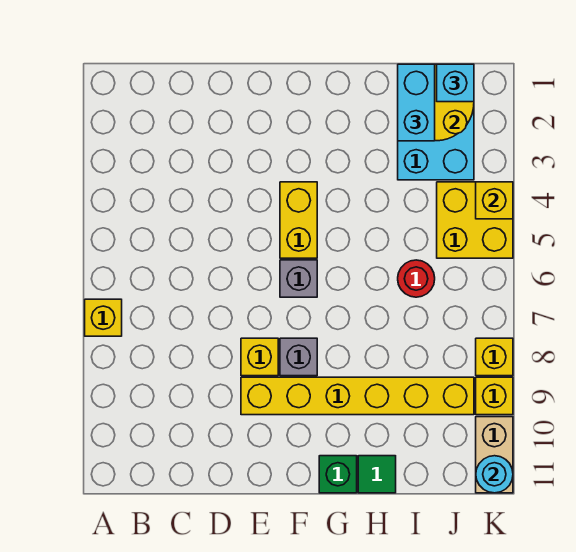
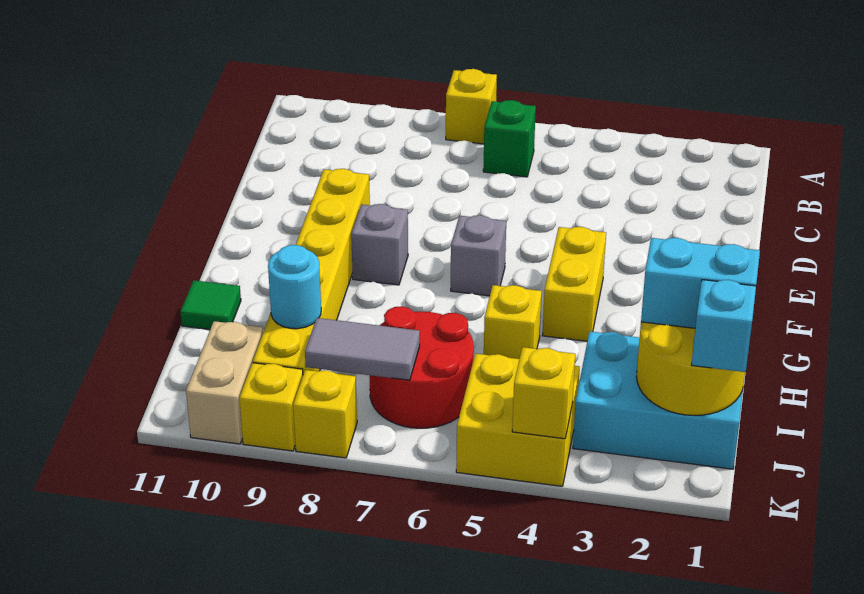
yellow brick E8 level 1 -> yellow brick H5 level 1
yellow brick F4:F5 level 1 -> yellow brick F4:G4 level 1
green brick G11 level 1 -> green brick B6 level 1
red round brick I6 level 1 -> red round brick I6:J7 level 1
none -> grey tile J7:J8 level 2
tan brick K10:K11 level 1 -> tan brick J10:K10 level 1
cyan round brick K11 level 2 -> cyan round brick I9 level 2

